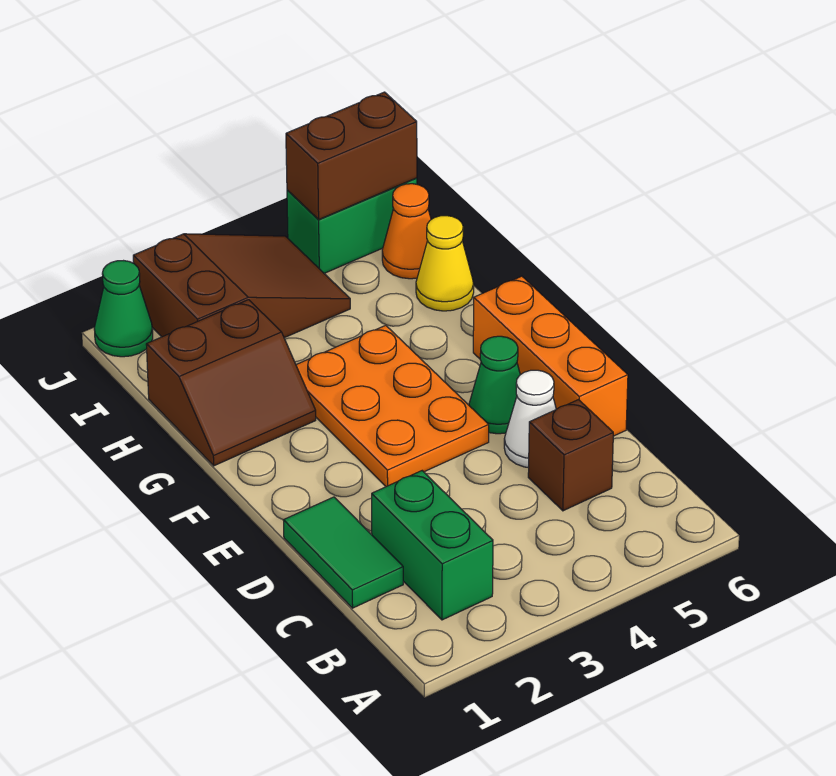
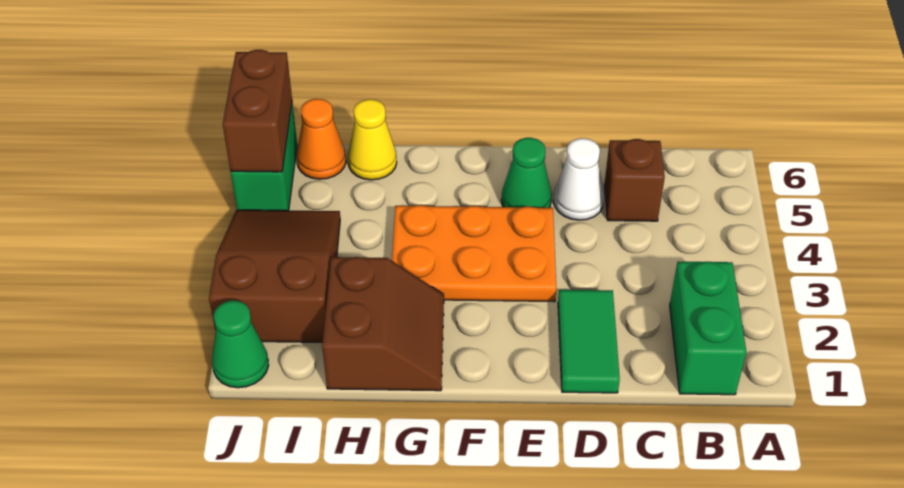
green brick B2:C2 level 1 -> green brick B1:B2 level 1
green tile C1:D1 level 1 -> green tile D1:D2 level 1
orange brick D6:F6 level 1 -> none

